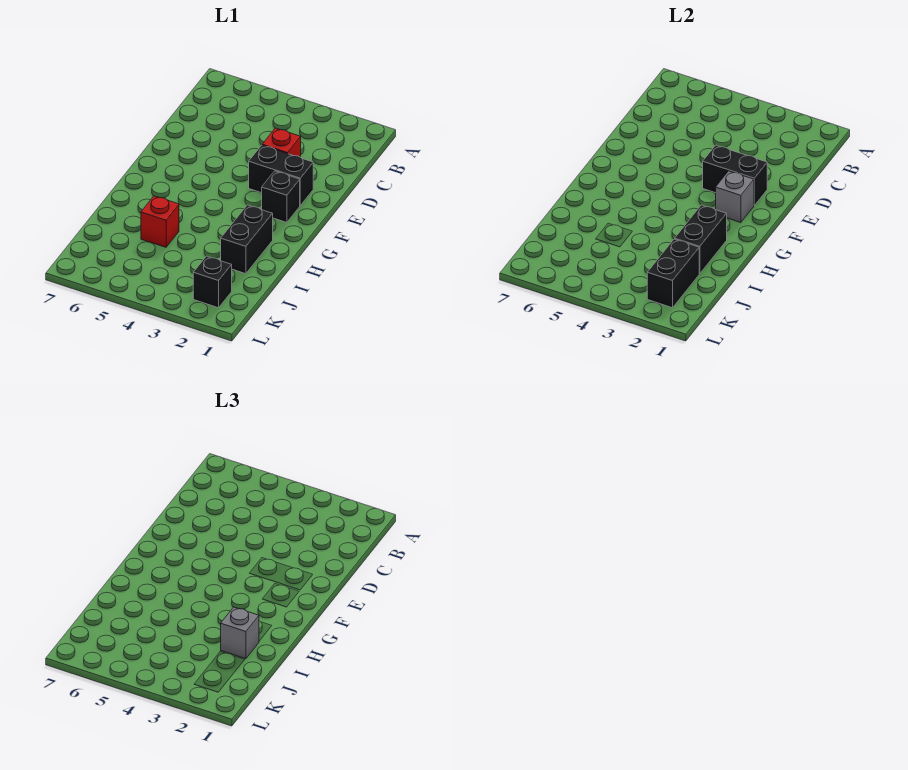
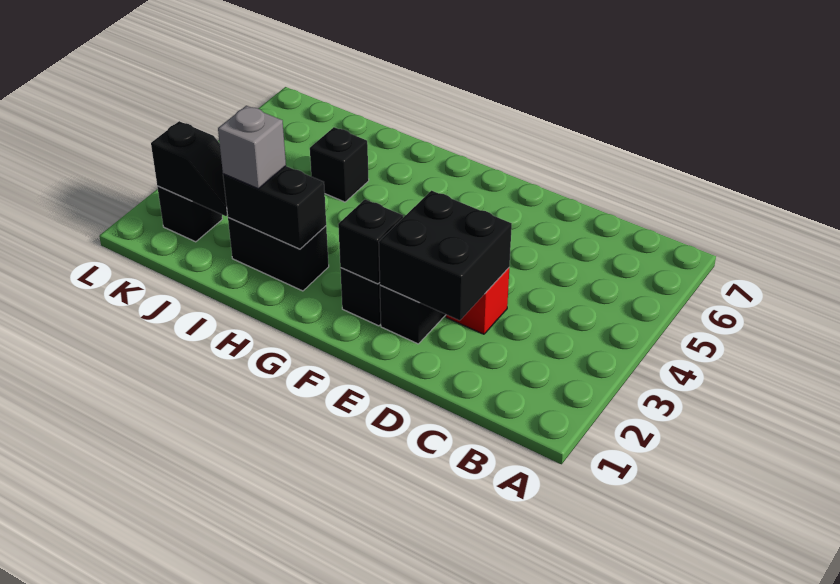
black brick E2:E3 level 2 -> black brick D2:E3 level 2
grey brick F2 level 2 -> black brick F2 level 2
red brick I5 level 1 -> black brick I5 level 1
black brick J2:K2 level 2 -> black slope J2:K2 level 2 top K

